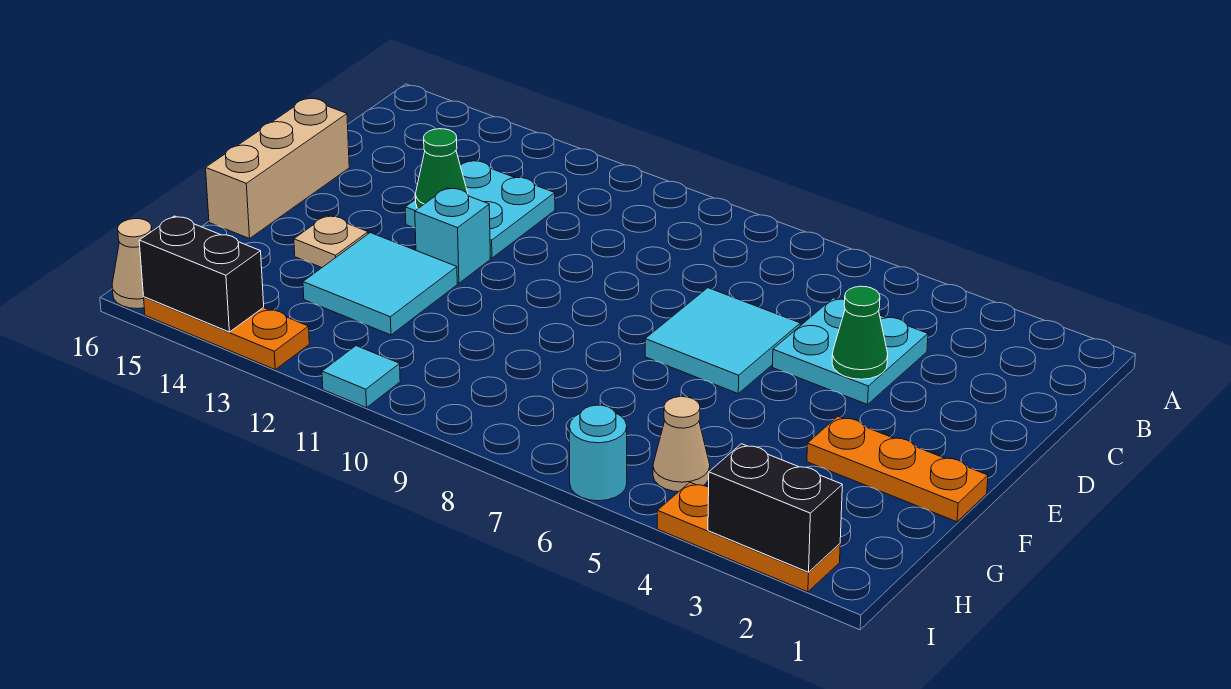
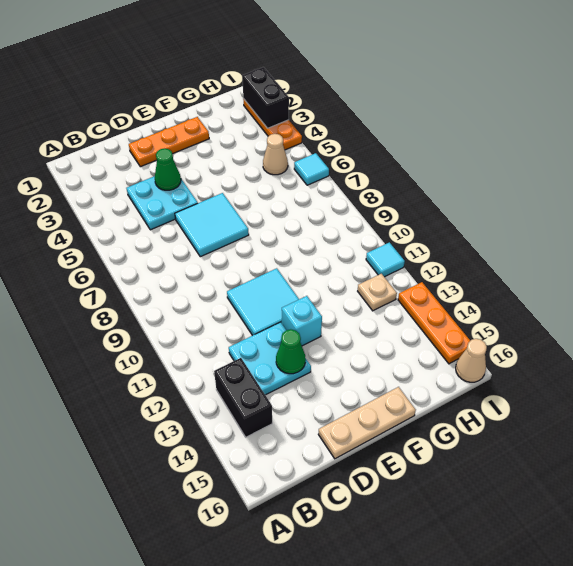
tan brick D16:F16 level 1 -> tan plate D16:F16 level 1
orange plate F1:F3 level 1 -> orange plate D2:F2 level 1
cyan tile F12:G13 level 1 -> cyan tile D10:E11 level 1
tan plate F14 level 1 -> tan plate H12 level 1
cyan round brick I6 level 1 -> cyan tile I6 level 1
black brick I14:I15 level 2 -> black brick B13:B14 level 1

